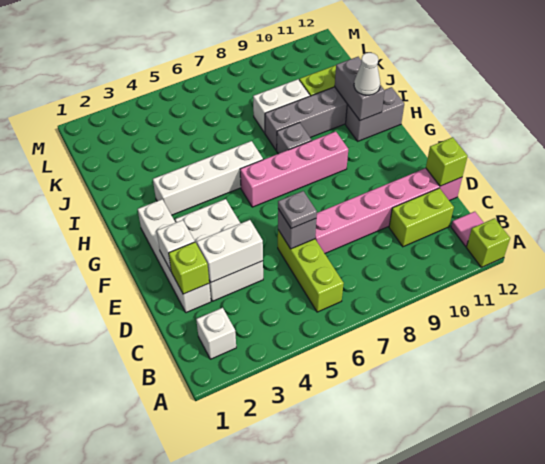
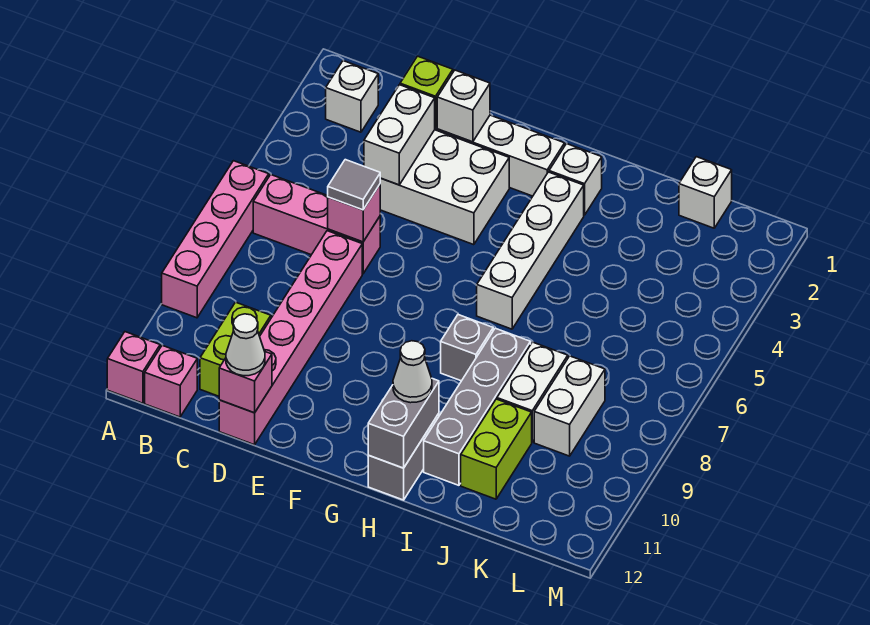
lime brick A12 level 1 -> pink brick A12 level 1
lime brick B6:D6 level 1 -> pink brick B6:D6 level 1
pink tile B12 level 1 -> pink brick B12 level 1
grey brick D6 level 2 -> pink brick D6 level 2
grey plate D6 level 3 -> grey tile D6 level 3
lime brick D12 level 2 -> pink brick D12 level 2
none -> white cone D12 level 3
pink brick G6:G9 level 1 -> pink brick A6:A9 level 1
none -> white brick H2 level 1
grey brick H11:I11 level 2 -> grey brick H11:H12 level 2
none -> white brick K1 level 1
none -> white brick K8:K9 level 1

